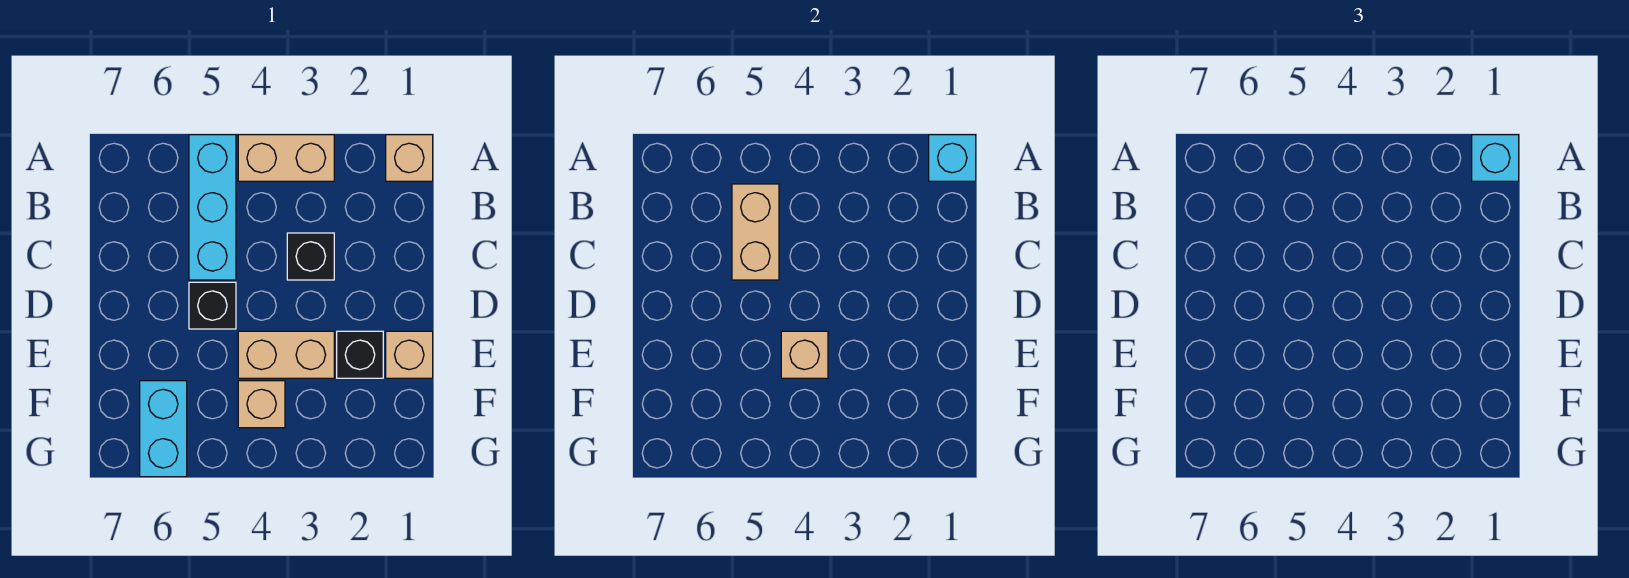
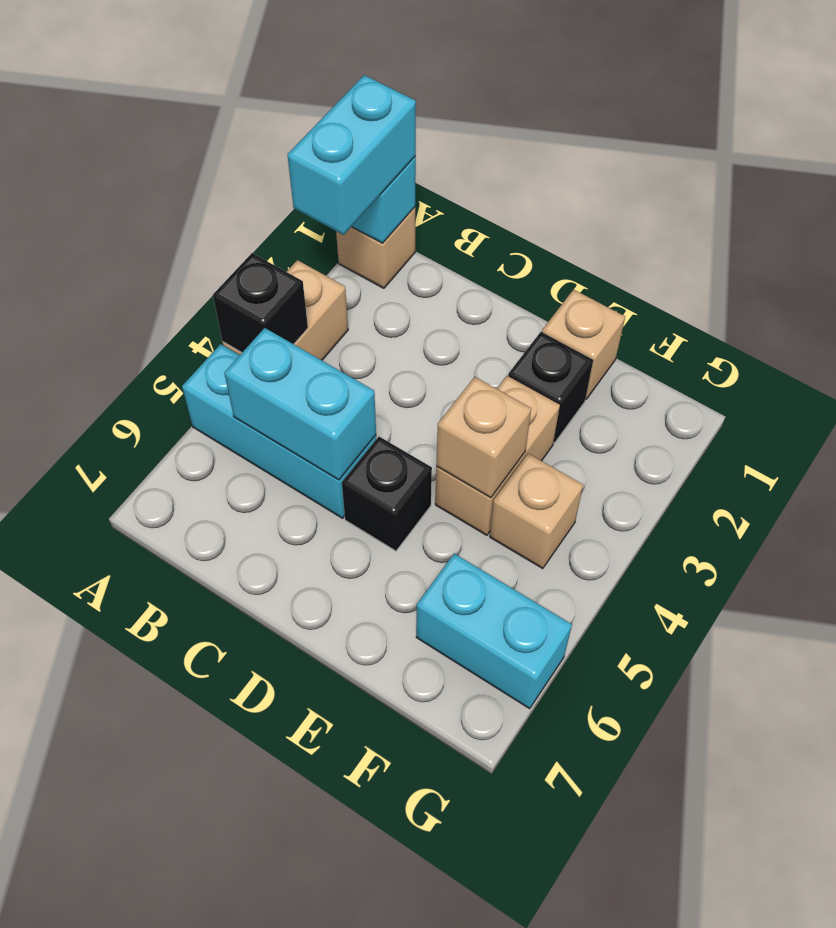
cyan brick A1 level 3 -> cyan brick A1:A2 level 3
tan brick B5:C5 level 2 -> cyan brick B5:C5 level 2
black brick C3 level 1 -> black brick A4 level 2

